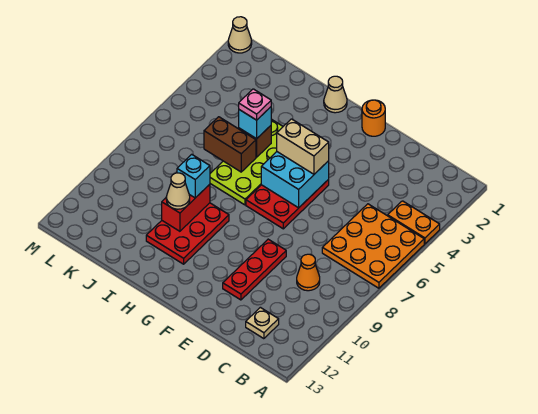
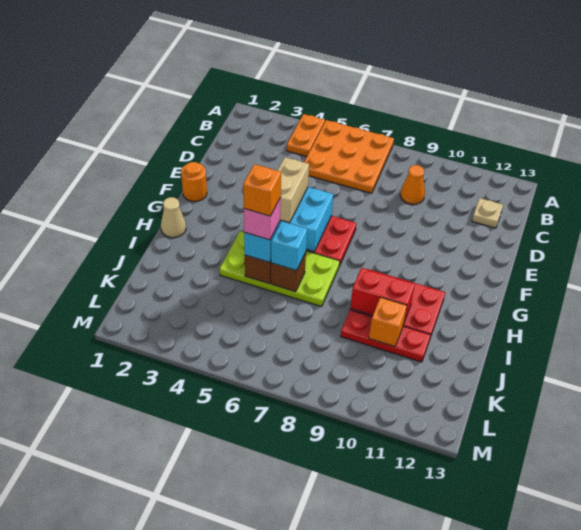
red plate E9:E11 level 1 -> red plate J9:J11 level 1
pink plate I5 level 4 -> pink brick I5 level 4
none -> orange brick I5 level 5
brown brick I6:J6 level 2 -> brown brick I6 level 2
cyan brick I9 level 3 -> cyan brick I6 level 3
tan cone I10 level 3 -> none
none -> orange brick J10 level 2
tan cone M1 level 1 -> none

